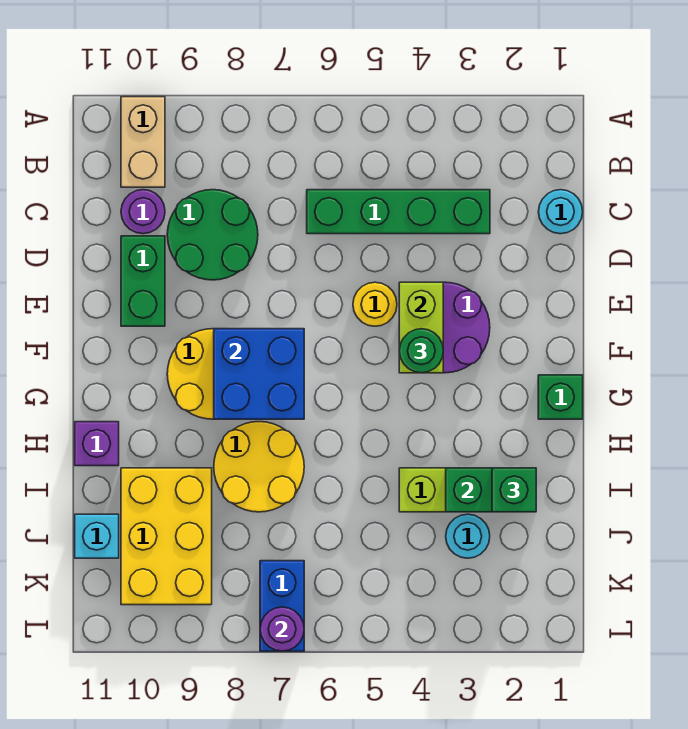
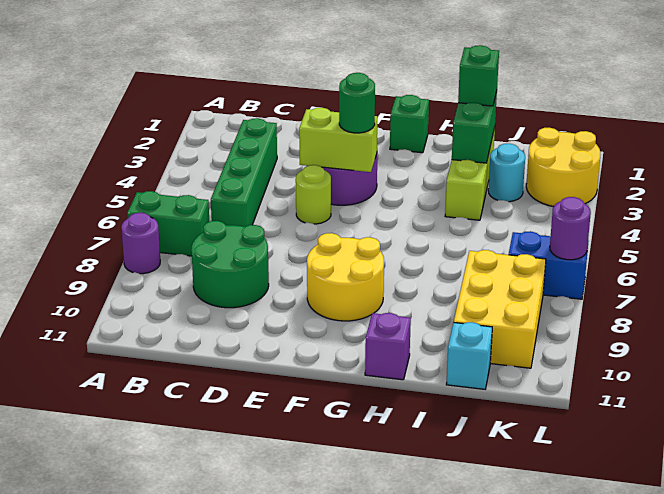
tan brick A10:B10 level 1 -> none
cyan round brick C1 level 1 -> none
purple round brick C10 level 1 -> purple round brick A8 level 1
green brick D10:E10 level 1 -> green brick A7:B7 level 1
yellow round brick E5 level 1 -> lime round brick E5 level 1
blue brick F7:G8 level 2 -> none
yellow round brick H7:I8 level 1 -> yellow round brick K2:L3 level 1
yellow brick I9:K10 level 1 -> yellow brick J8:K10 level 1

